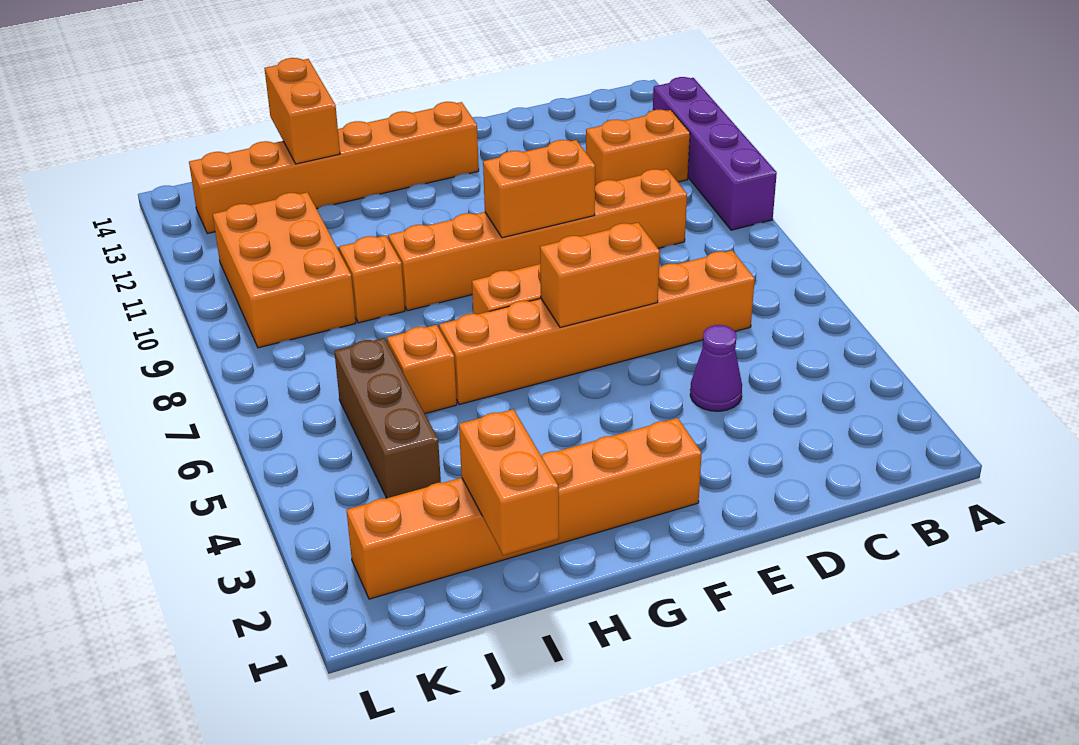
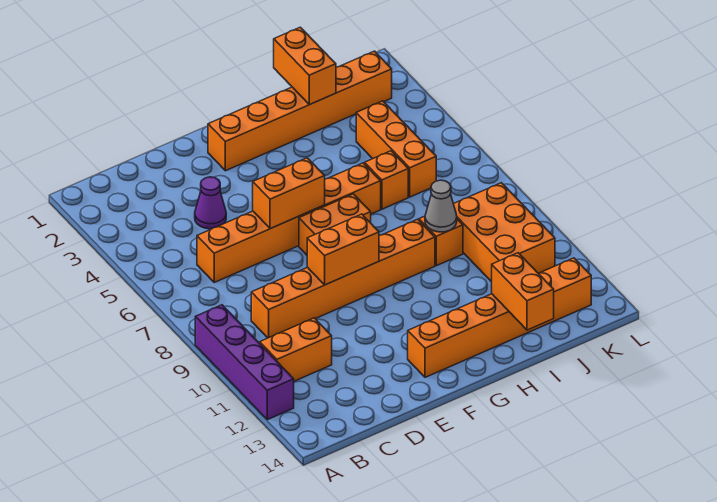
none -> grey cone I9 level 2
brown brick J4:J6 level 1 -> orange brick J4:J6 level 1

